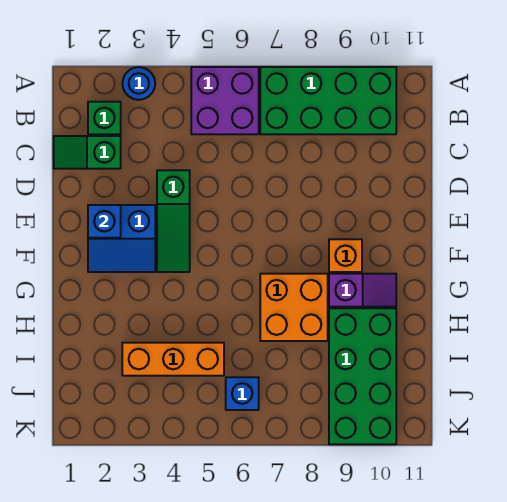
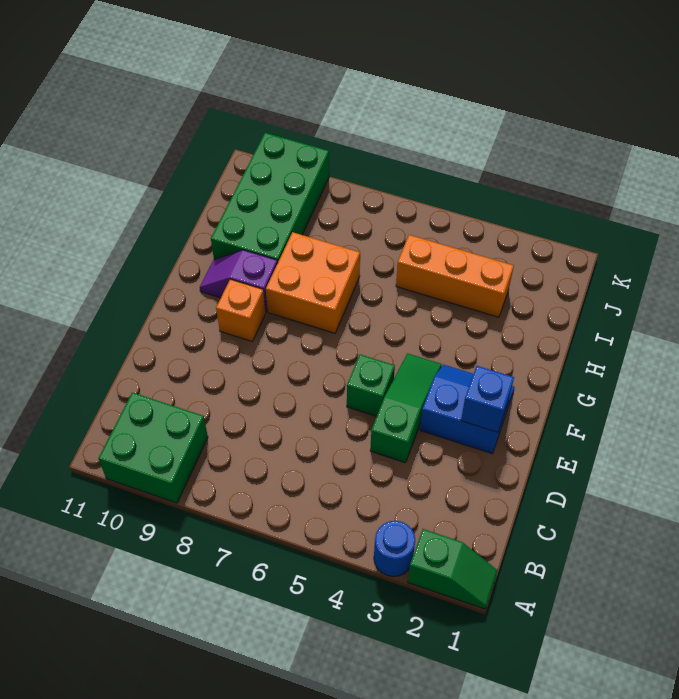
purple brick A5:B6 level 1 -> none
green brick A7:B10 level 1 -> green brick A9:B10 level 1
green brick B2 level 1 -> green brick E5 level 1
green slope C1:C2 level 1 top 2 -> green slope A1:A2 level 1 top 2
blue brick J6 level 1 -> none

